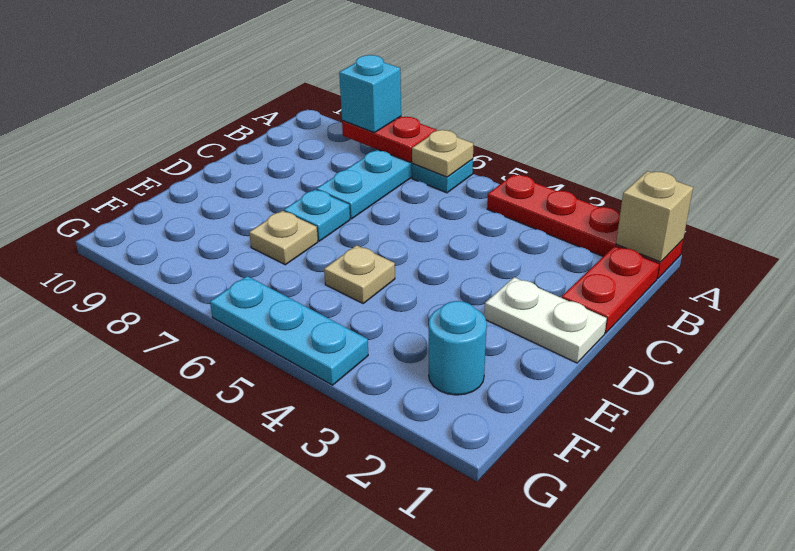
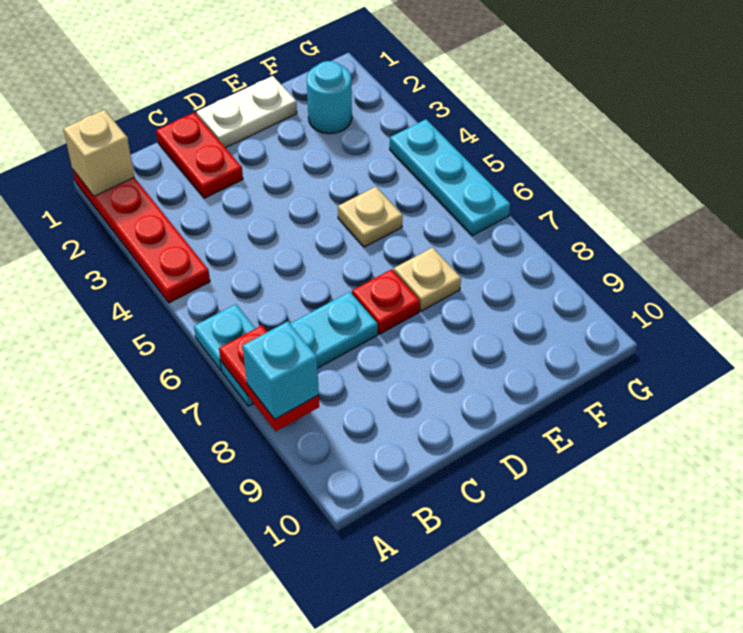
tan plate A6 level 2 -> none
red plate B1:C1 level 1 -> red plate C1:C2 level 1
white plate D1:D2 level 1 -> white plate D1:E1 level 1
cyan plate D7 level 1 -> red plate D7 level 1

